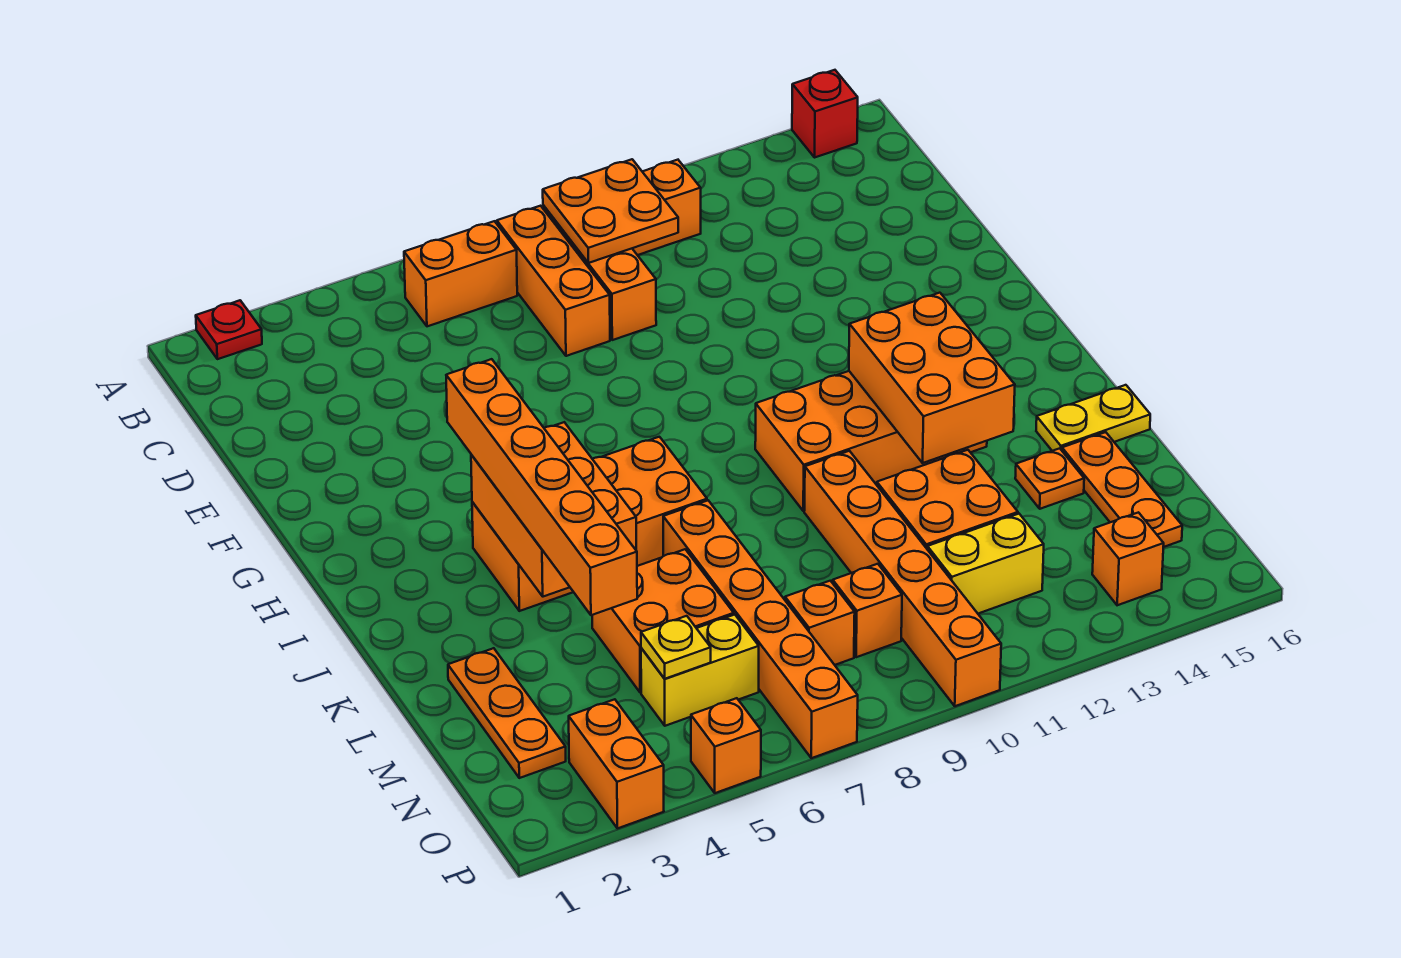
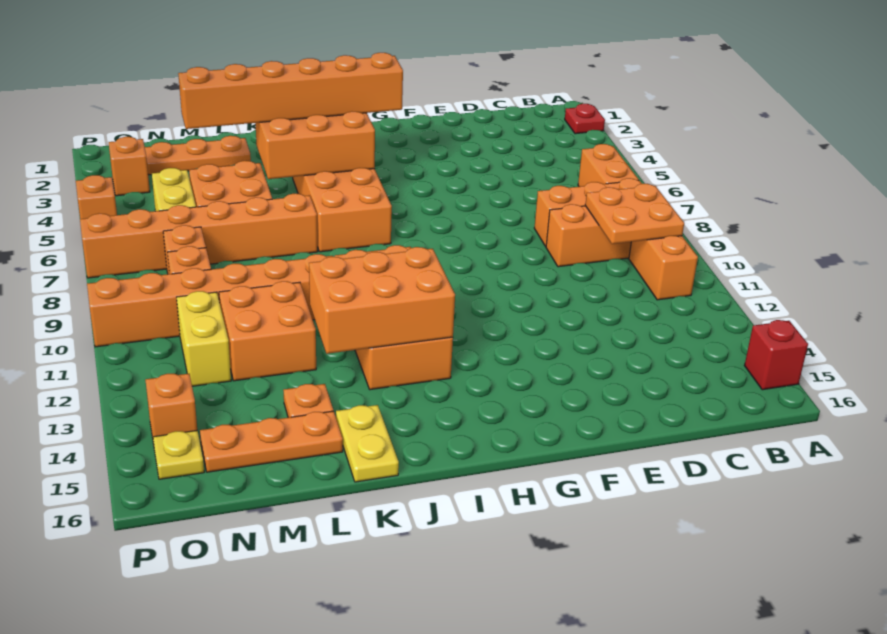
yellow plate N5 level 2 -> yellow plate O15 level 1
orange brick O3:P3 level 1 -> orange brick O3 level 1

